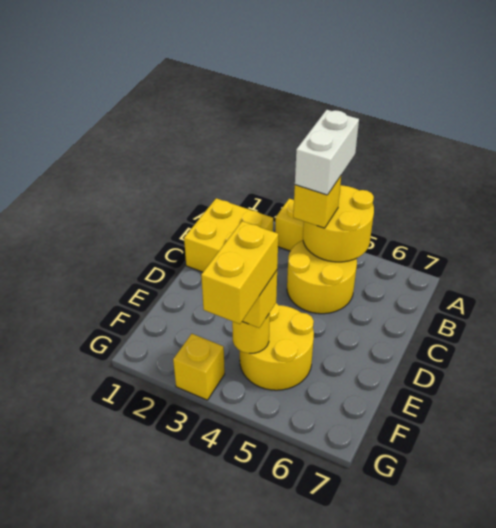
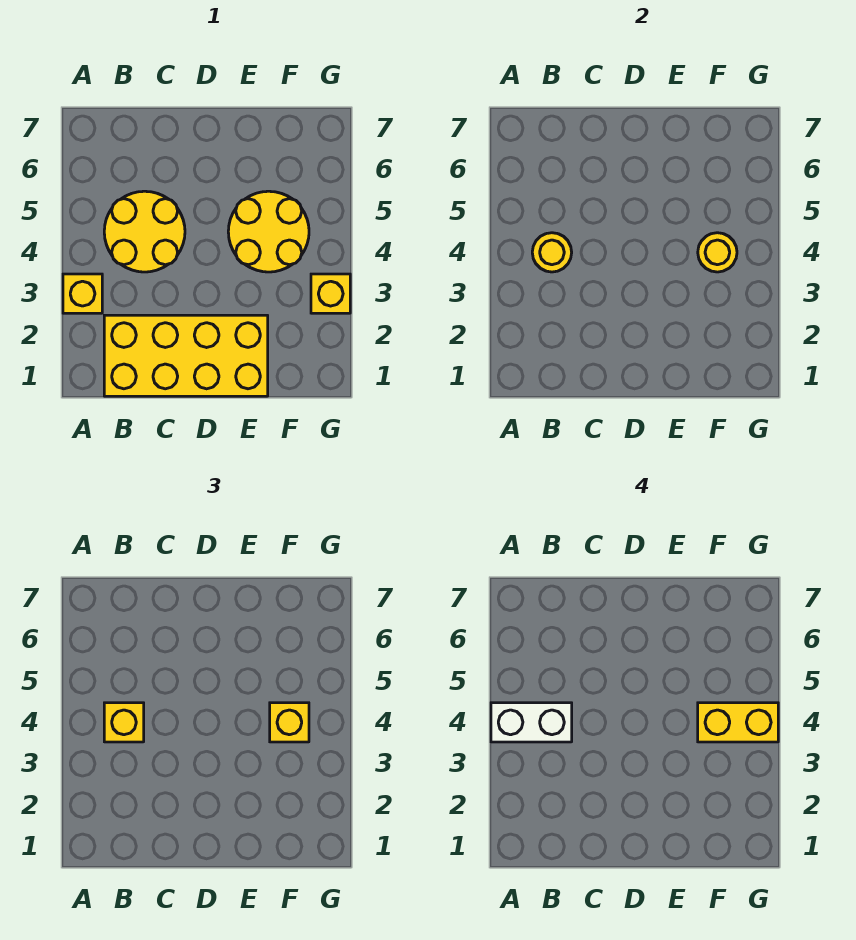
yellow round brick A4:B5 level 2 -> yellow round brick B4 level 2
yellow brick B1:C2 level 1 -> yellow brick B1:E2 level 1

